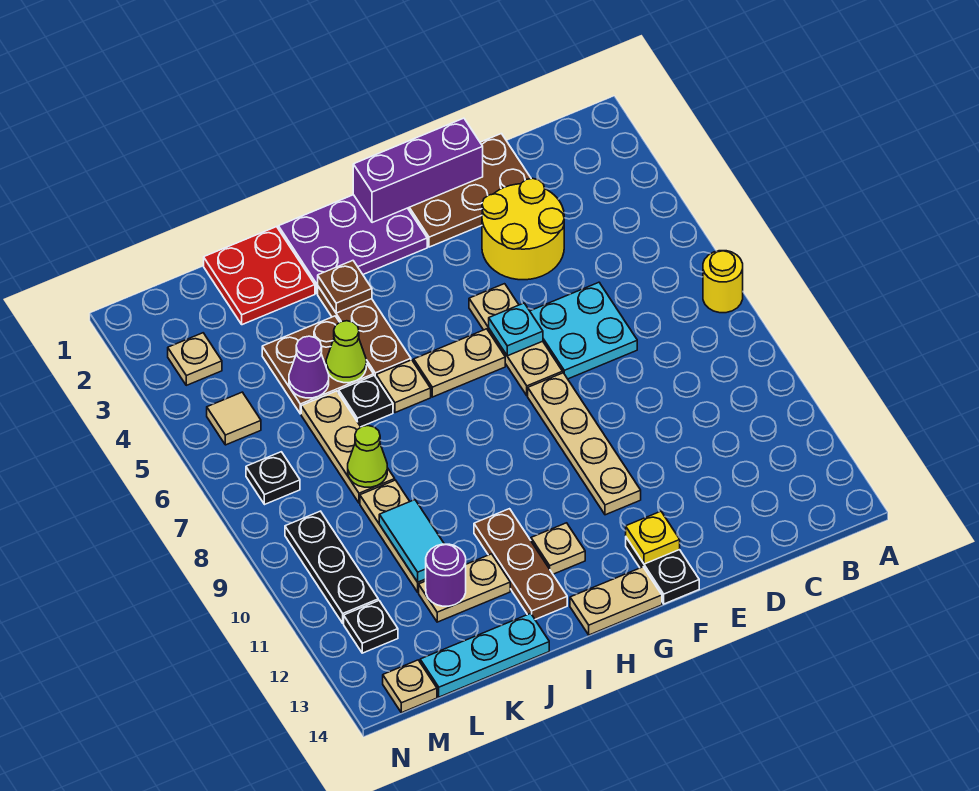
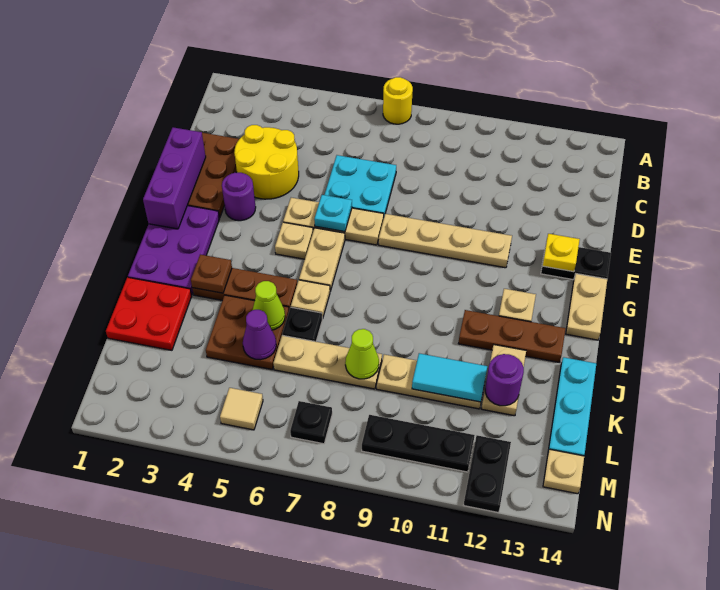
none -> purple round brick F3 level 1
tan plate M3 level 1 -> tan plate G5 level 1
black plate M12 level 1 -> black plate M12:N12 level 1

